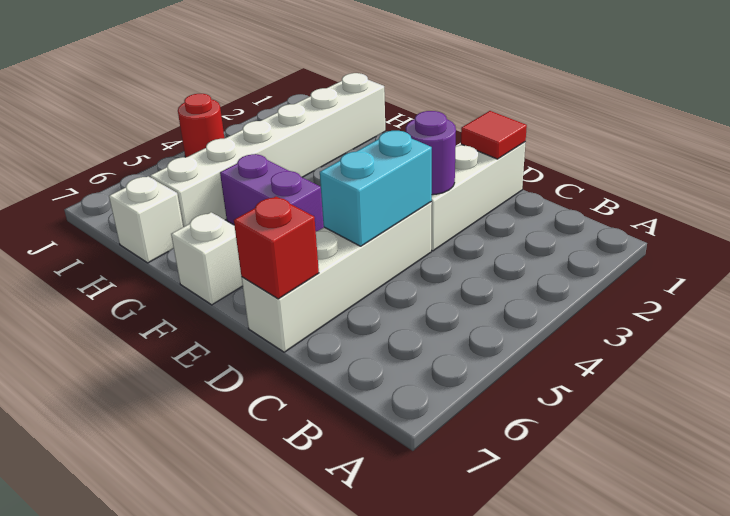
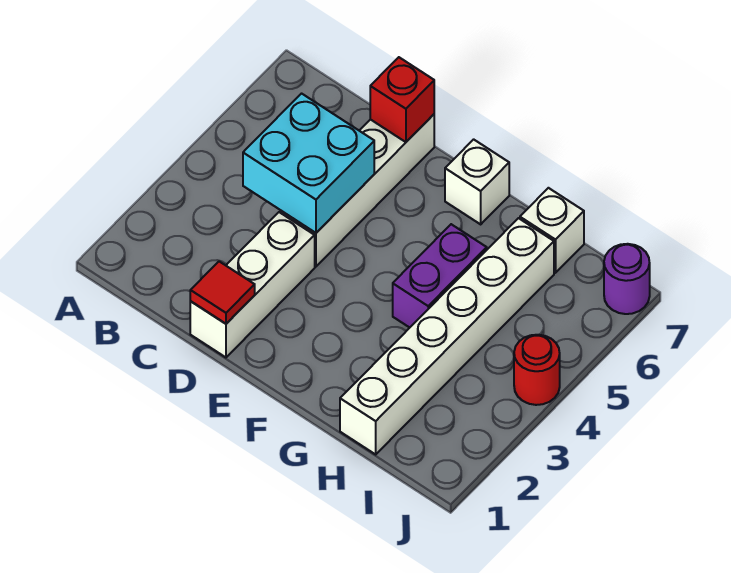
purple round brick D3 level 2 -> purple round brick J7 level 1
cyan brick D4:D5 level 2 -> cyan brick C4:D5 level 2
purple brick F5:G5 level 1 -> purple brick G4:G5 level 1

